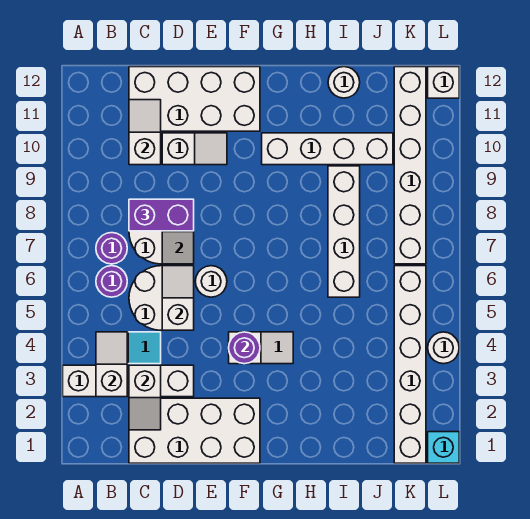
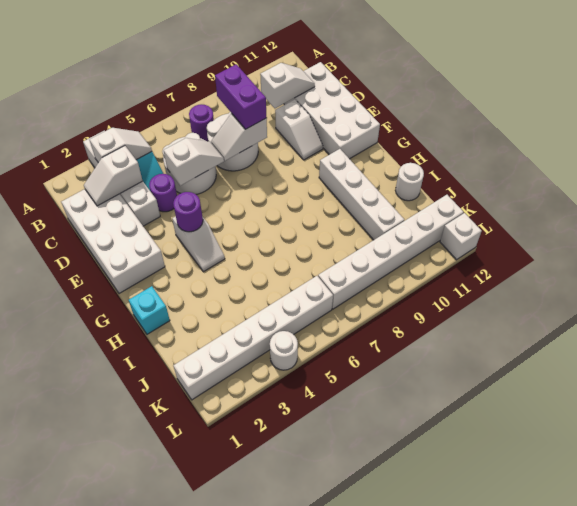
purple round brick B6 level 1 -> purple round brick D4 level 1
white round brick E6 level 1 -> none
white brick I6:I9 level 1 -> none
cyan brick L1 level 1 -> cyan brick H1 level 1

